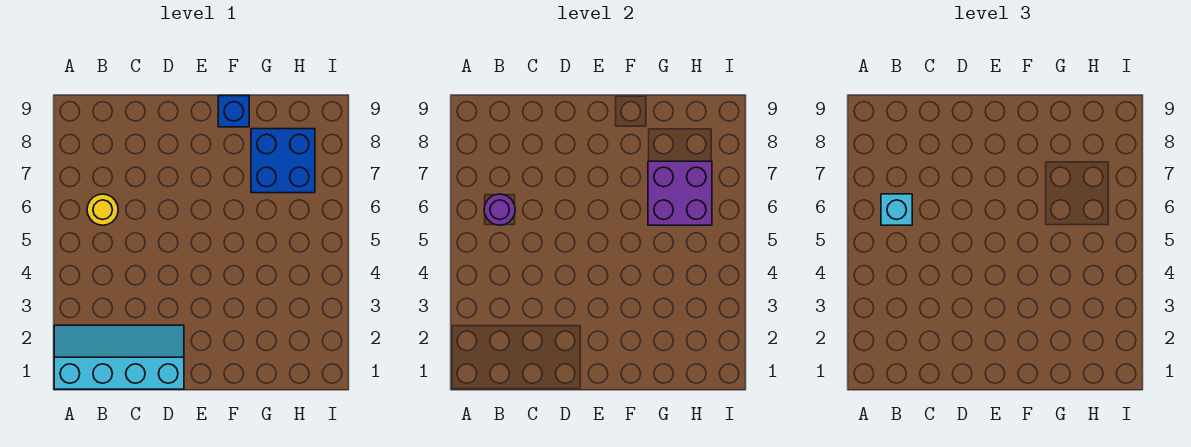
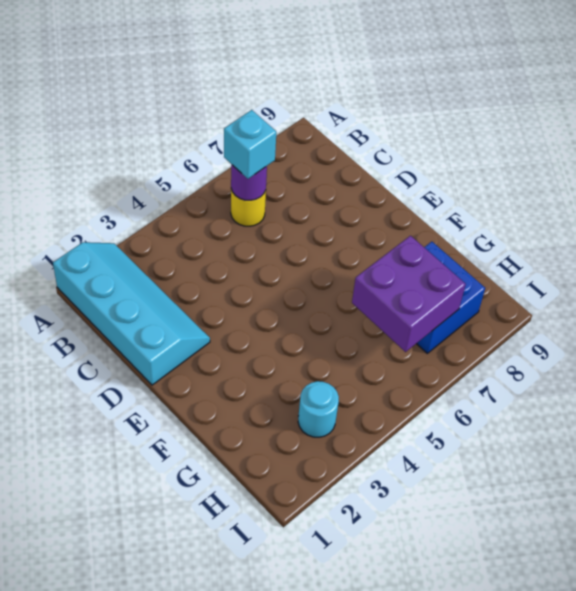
blue brick F9 level 1 -> none
none -> cyan round brick H3 level 1

